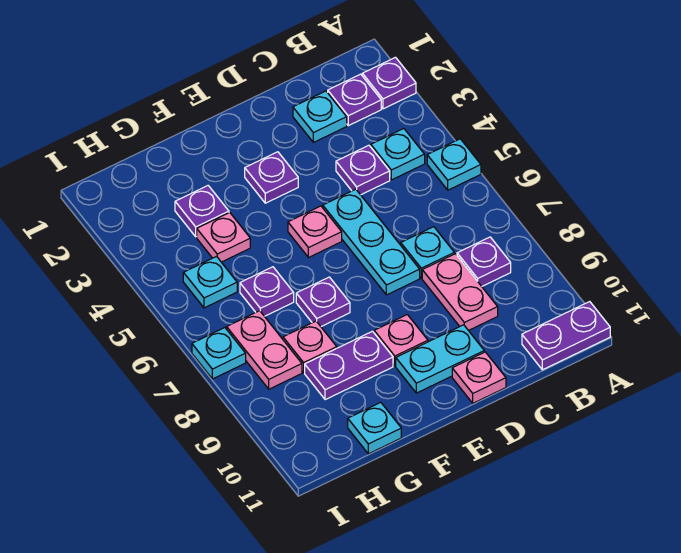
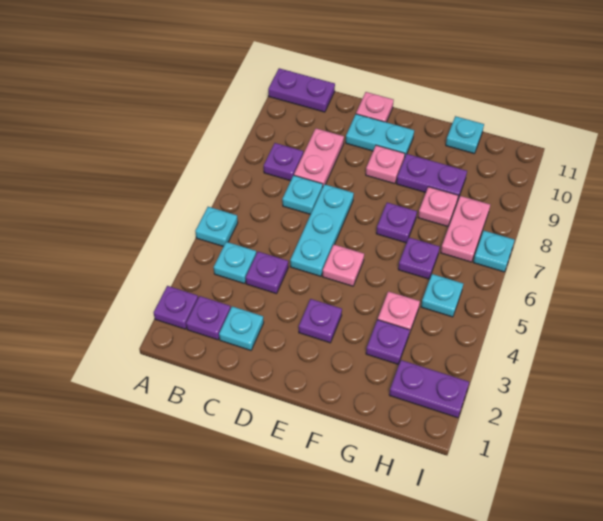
none -> purple plate H2:I2 level 1

